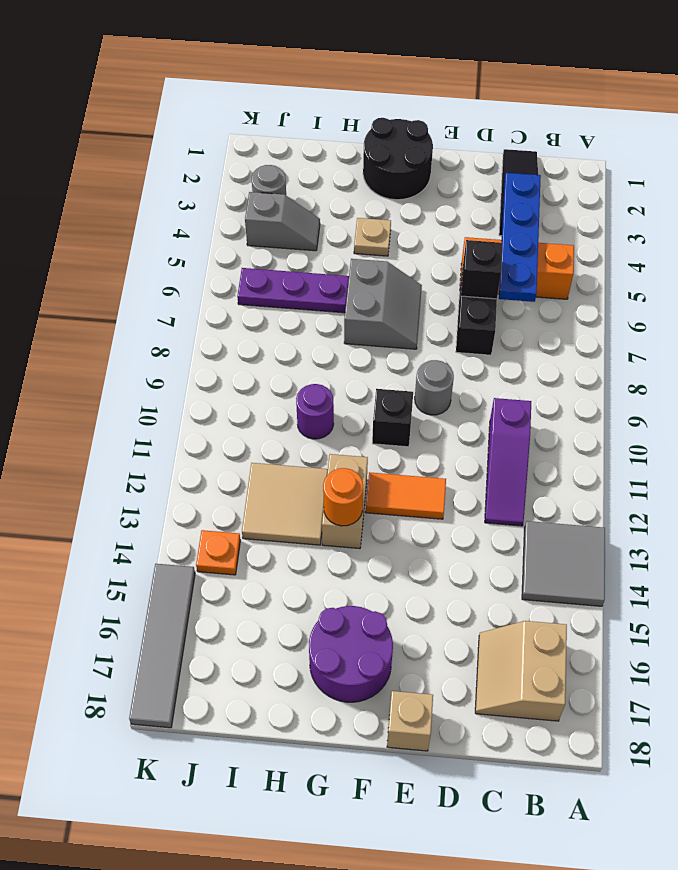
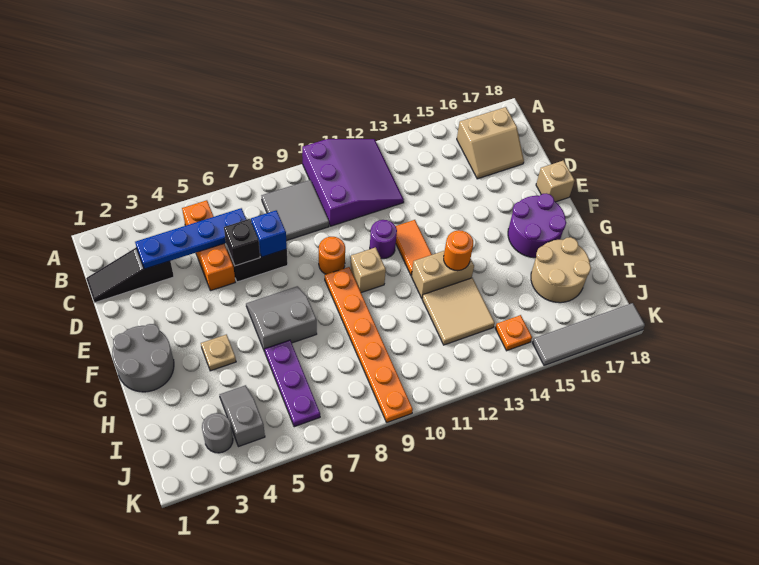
grey tile A13:B14 level 1 -> grey tile B8:C9 level 1
purple slope C10:C12 level 1 top 10 -> purple slope A10:C12 level 1 top 10
none -> blue brick D7 level 2
grey round brick E9 level 1 -> orange round brick E9 level 1
black round brick F1:G2 level 1 -> grey round brick F1:G2 level 1
none -> orange plate F9:K9 level 1
black brick F10 level 1 -> tan brick F10 level 1
purple round brick H10 level 1 -> purple round brick E11 level 1
none -> tan round brick H16:I17 level 1

